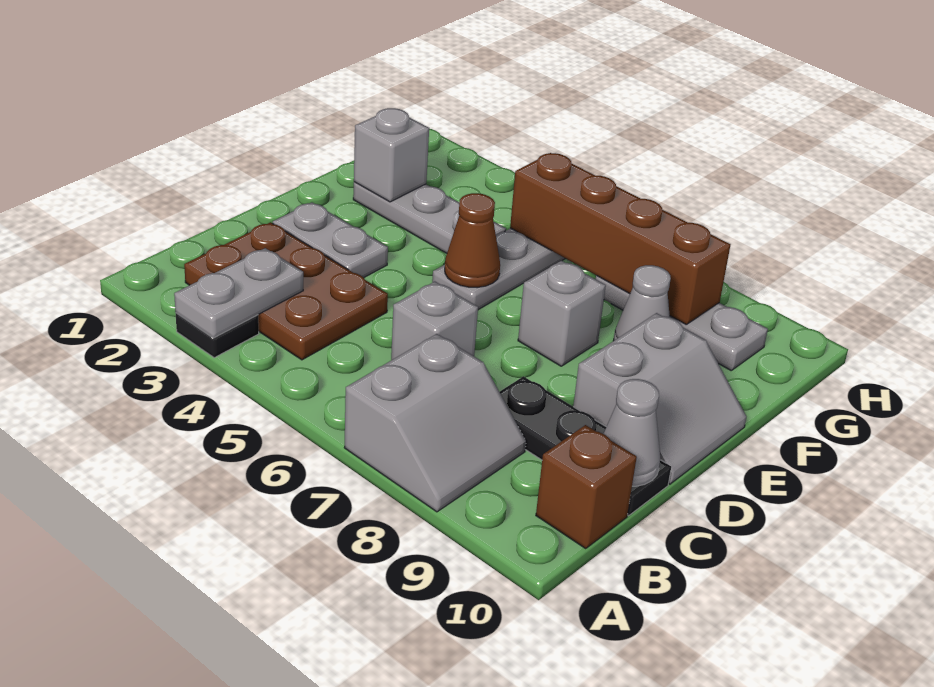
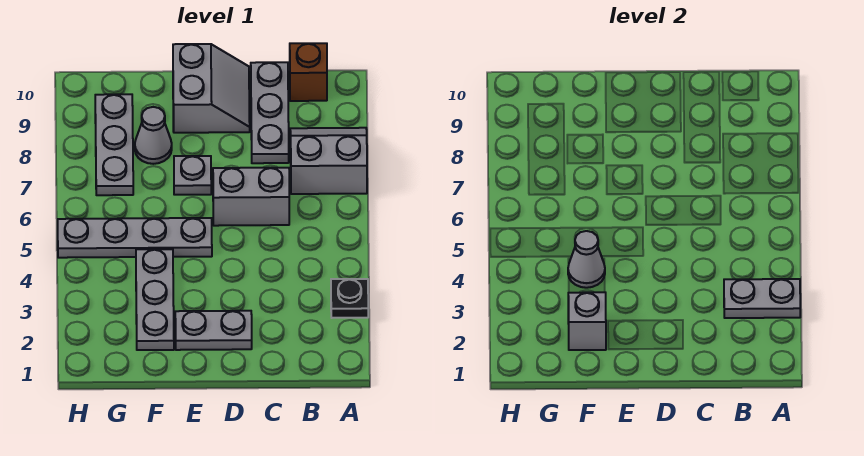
brown plate B2:C4 level 1 -> none
grey brick C6 level 1 -> grey brick C6:D6 level 1
black plate C8:C10 level 1 -> grey plate C8:C10 level 1
grey cone C10 level 2 -> grey cone F4 level 2
grey plate D2:D3 level 1 -> grey plate D2:E2 level 1
grey slope D9:E10 level 1 top 9 -> grey slope D9:E10 level 1 top E
brown cone E5 level 2 -> none
grey brick E7 level 1 -> grey plate E7 level 1
brown brick G5:G8 level 2 -> none

